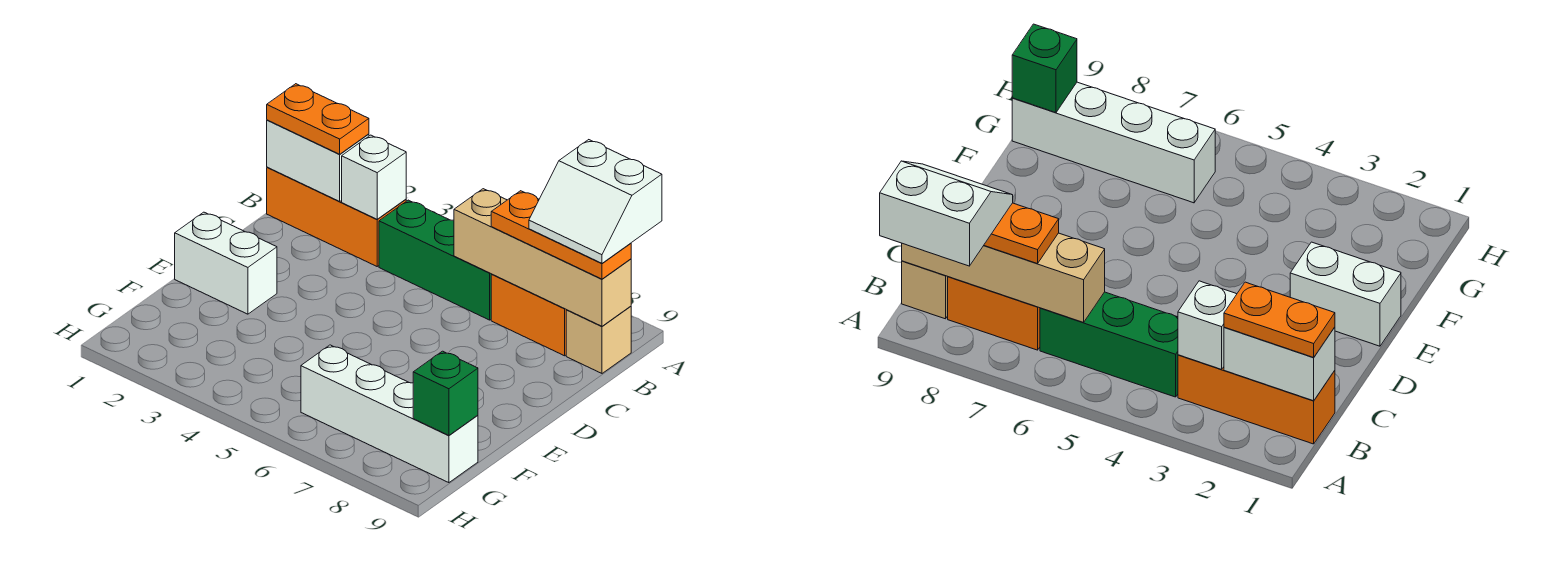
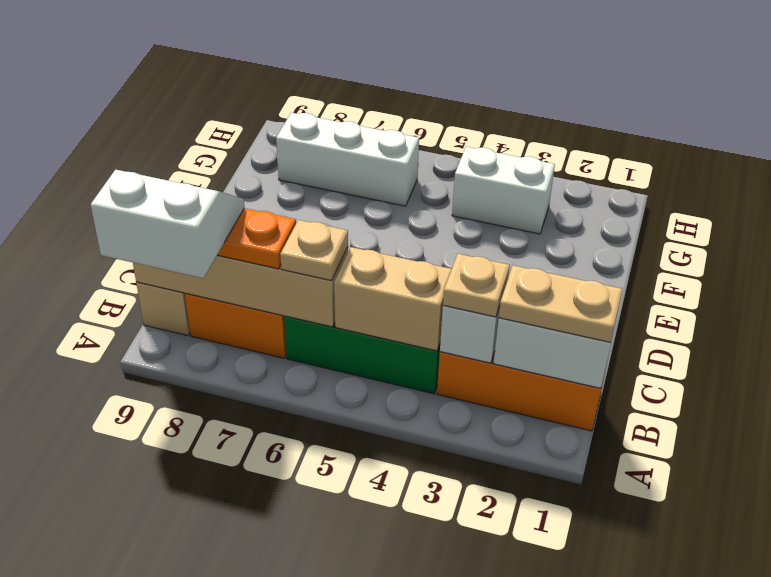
orange plate B1:B2 level 3 -> tan plate B1:B2 level 3
none -> tan plate B3 level 3
none -> tan brick B4:B5 level 2
none -> tan plate B6 level 3
white brick E1:E2 level 1 -> white brick G3:G4 level 1
white brick G6:G9 level 1 -> white brick G6:G8 level 1
green brick G9 level 2 -> none

